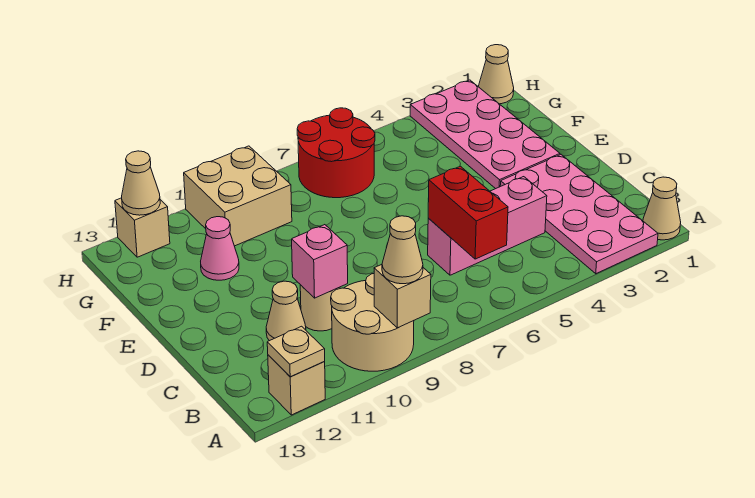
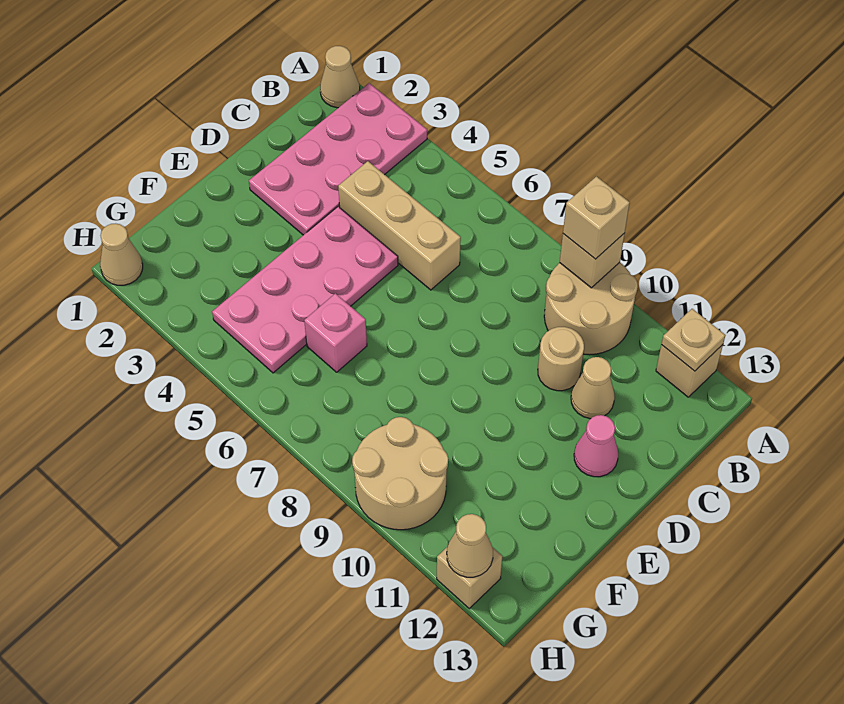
tan cone A9 level 3 -> tan brick A9 level 3
red brick B6:C6 level 2 -> none
pink brick C4:C6 level 1 -> tan brick C4:C6 level 1
pink brick C10 level 2 -> pink brick F6 level 1
pink plate E2:H3 level 1 -> pink plate D4:G5 level 1
pink cone F11 level 1 -> pink cone D12 level 1
red round brick G6:H7 level 1 -> none
tan brick G9:H10 level 1 -> tan round brick G9:H10 level 1

